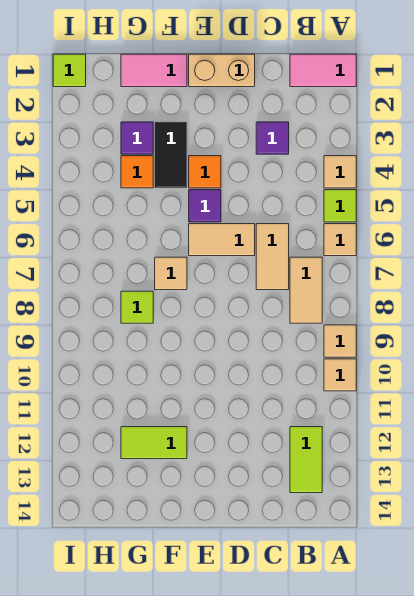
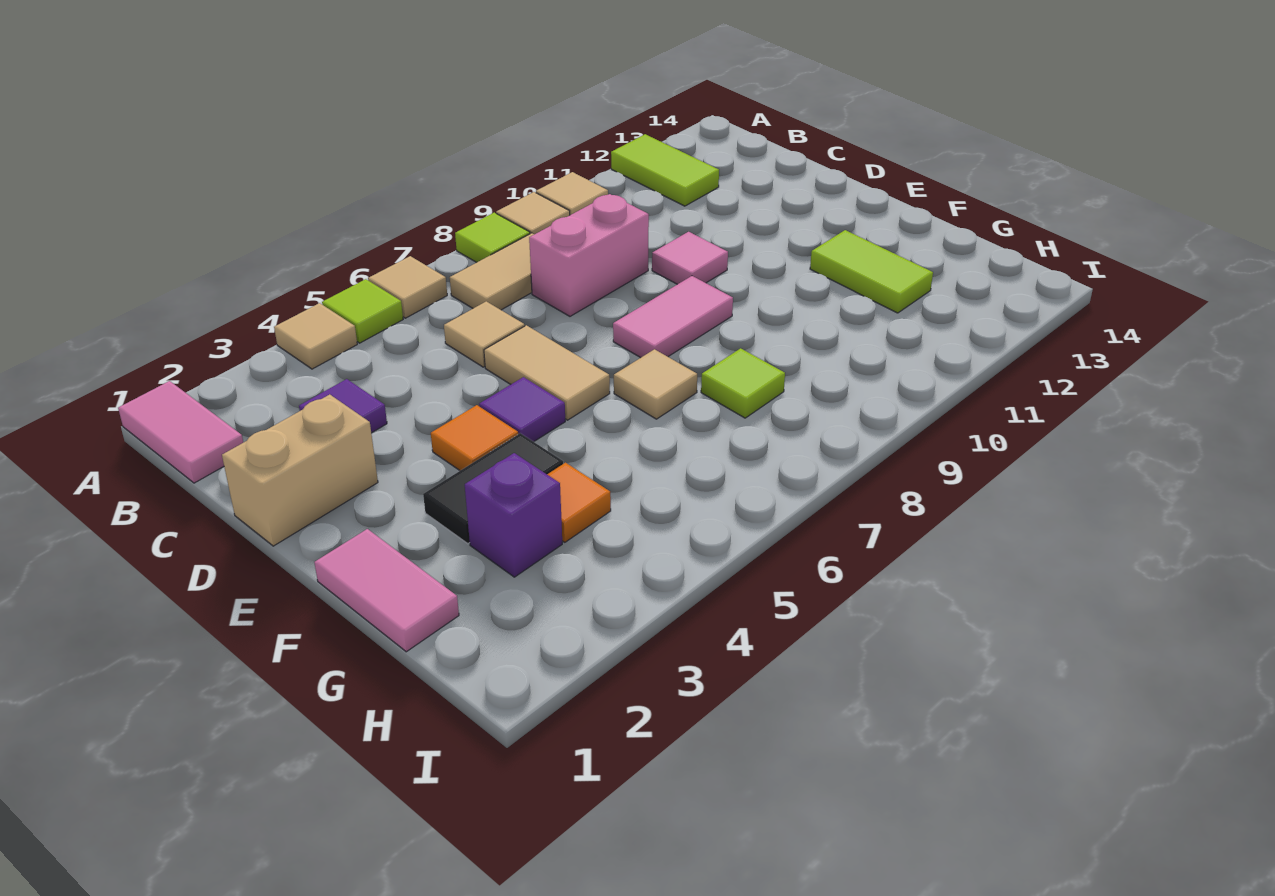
lime tile B12:B13 level 1 -> lime tile A12:B12 level 1
tan tile C6:C7 level 1 -> tan tile C6 level 1
none -> pink brick C8:C9 level 1
tan brick D1:E1 level 1 -> tan brick D1:D2 level 1
none -> pink tile D10 level 1
none -> pink tile E8:E9 level 1
purple tile G3 level 1 -> purple brick G3 level 1
lime tile I1 level 1 -> lime tile A8 level 1

